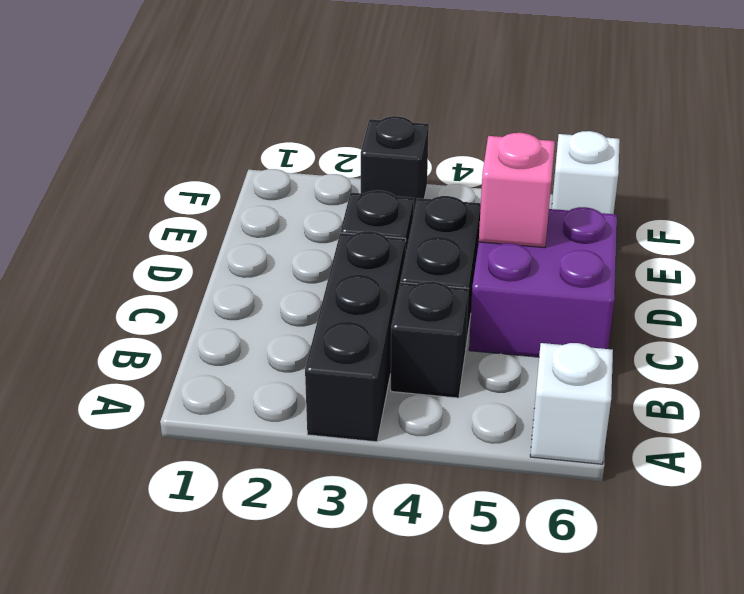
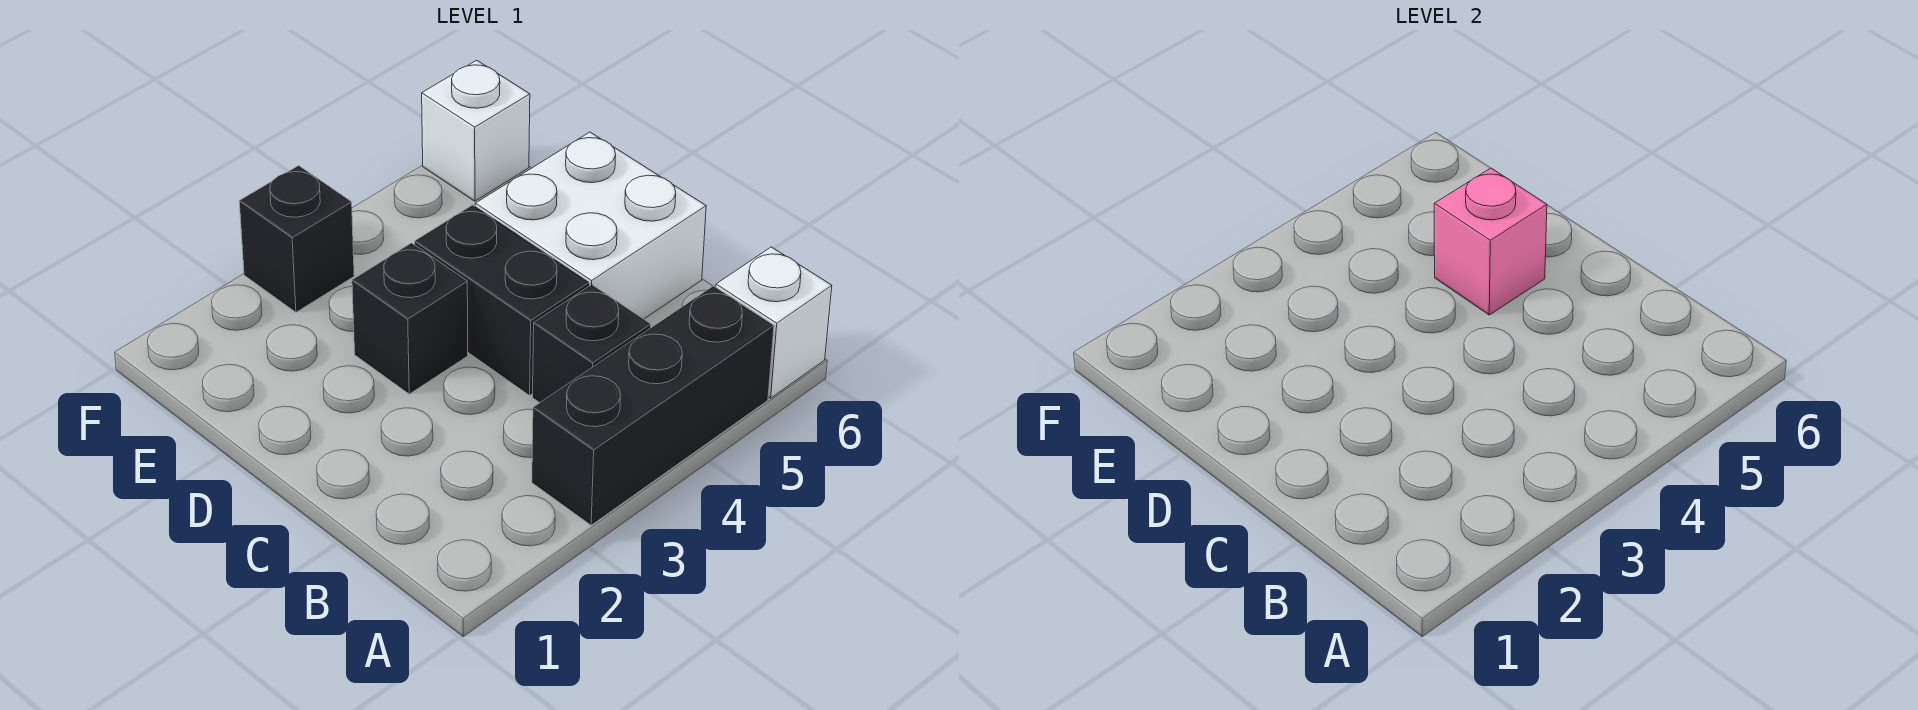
black brick A3:C3 level 1 -> black brick A3:A5 level 1
purple brick C5:D6 level 1 -> white brick C5:D6 level 1

